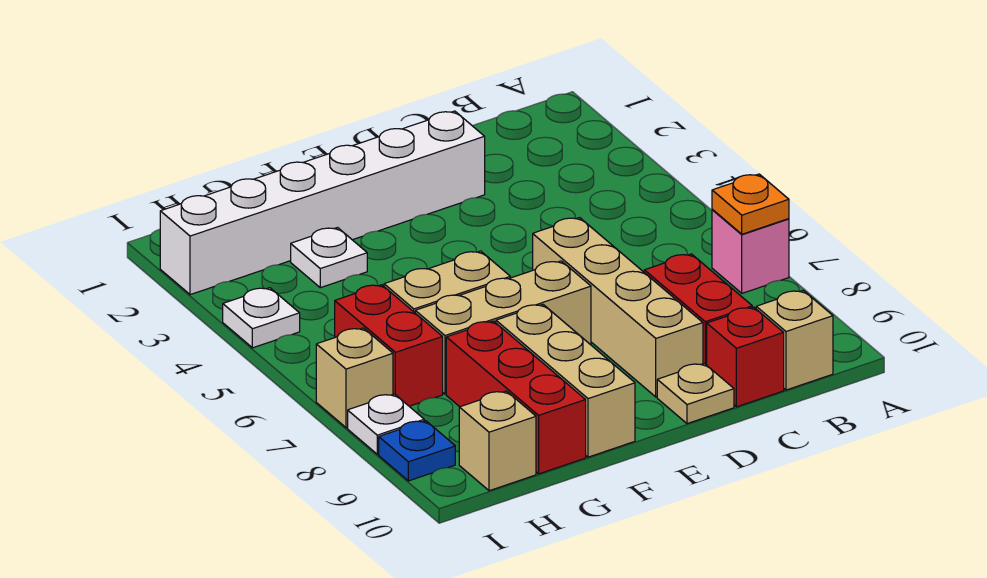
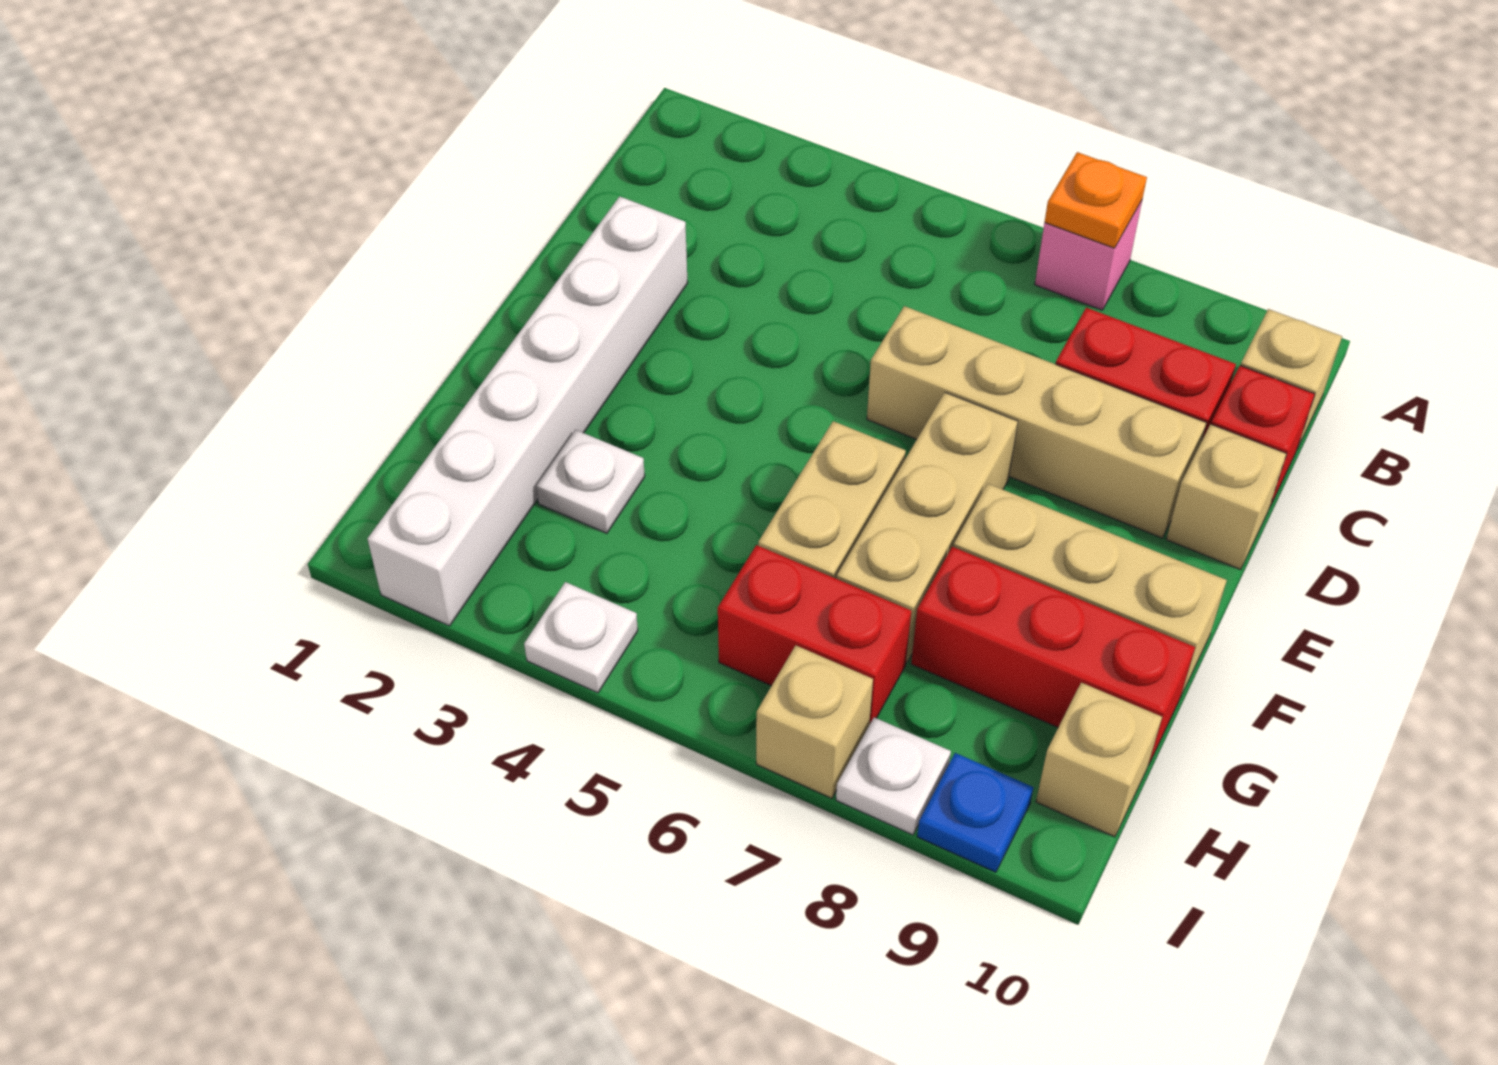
tan plate D10 level 1 -> tan brick D10 level 1

